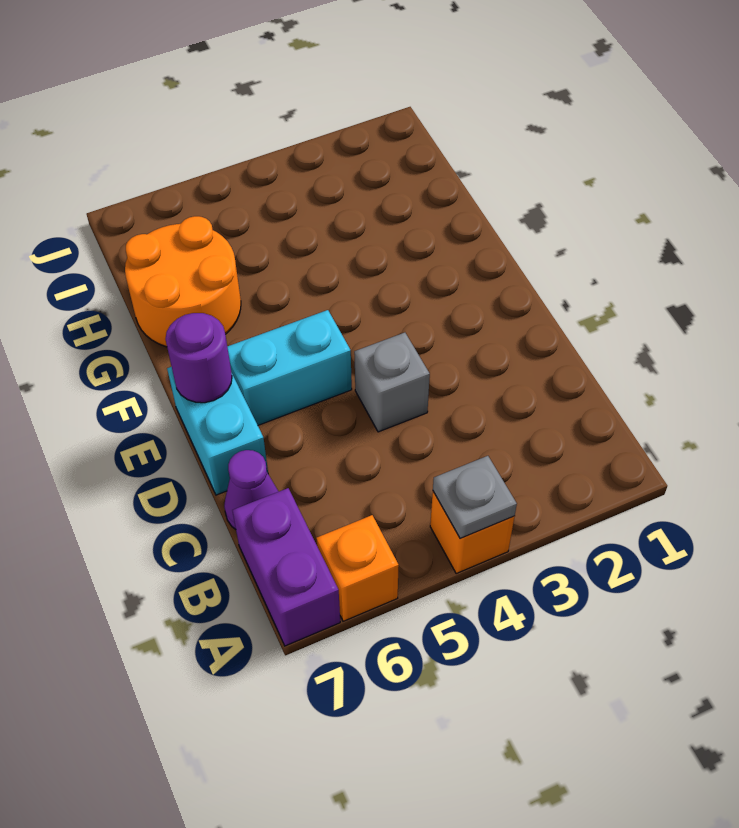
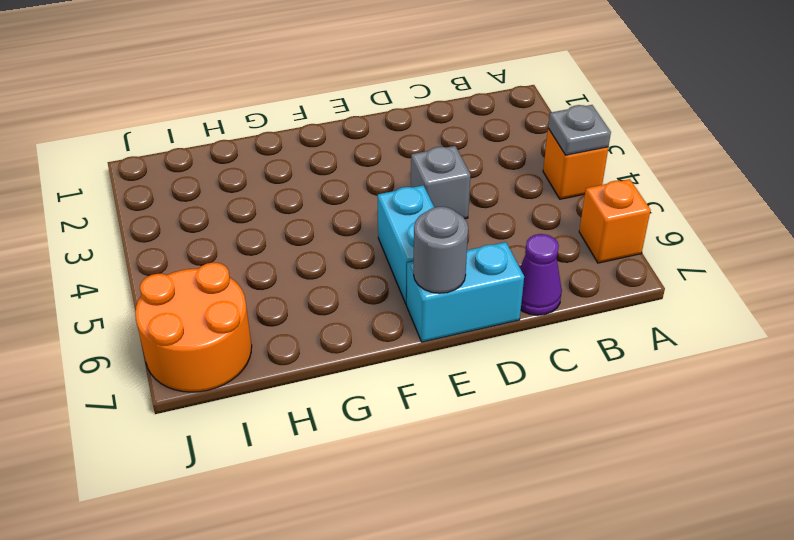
purple brick A7:B7 level 1 -> none
purple round brick E7 level 2 -> grey round brick E7 level 2
orange round brick G6:H7 level 1 -> orange round brick I6:J7 level 1

